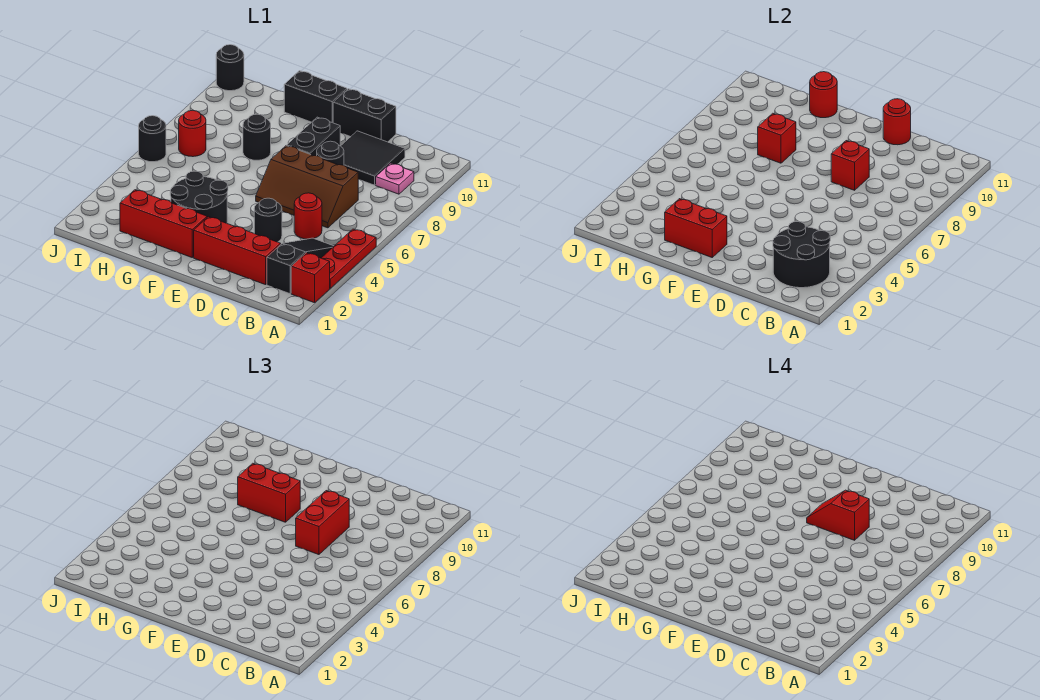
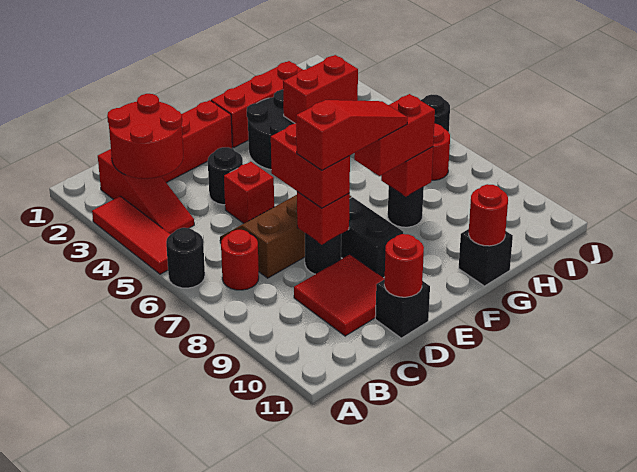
red brick A2 level 1 -> red brick D5 level 1
red plate A3:A5 level 1 -> red tile A3:A5 level 1
black slope B2:B4 level 1 top 2 -> red slope B2:B4 level 1 top 2
black round brick B2:C3 level 2 -> red round brick B2:C3 level 2
pink plate B9 level 1 -> none
red round brick C5 level 1 -> red round brick B7 level 1
black tile C9:D10 level 1 -> red tile C9:D10 level 1
red slope D8:E8 level 4 top D -> red slope D8:F8 level 4 top D
black brick D11:E11 level 1 -> black brick D11 level 1
red brick F2:G2 level 2 -> red brick G4:H4 level 2
black brick F11:G11 level 1 -> black brick G11 level 1
black round brick J11 level 1 -> black round brick A6 level 1

